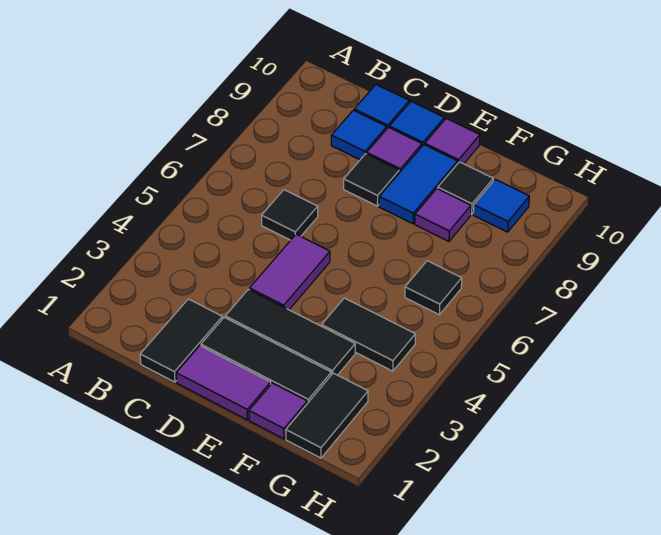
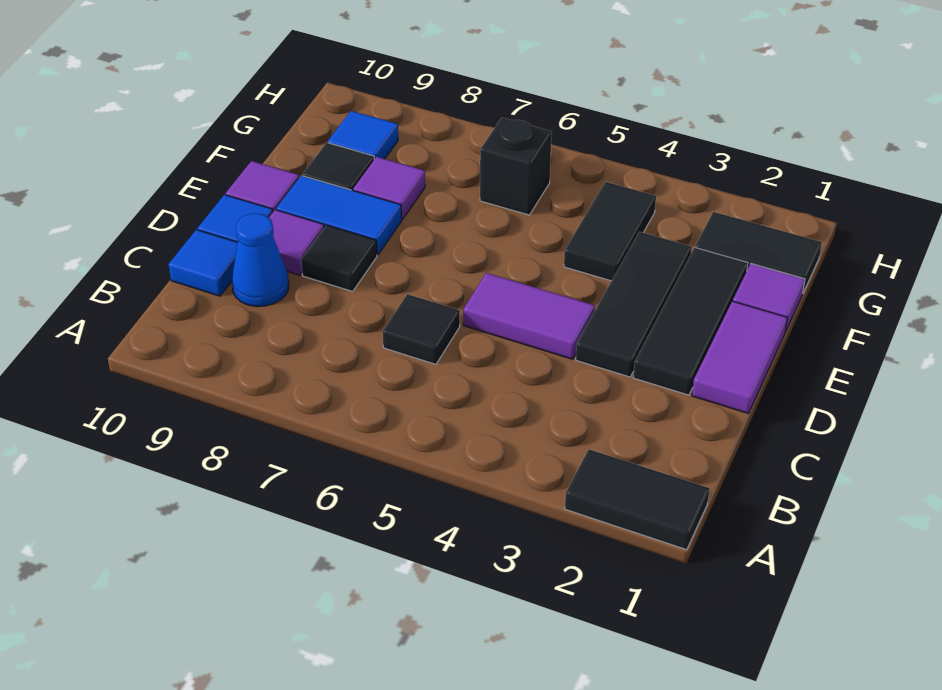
black tile C1:C2 level 1 -> black tile A1:A2 level 1
blue tile C9 level 1 -> blue cone C9 level 1
black tile G6 level 1 -> black brick G6 level 1

